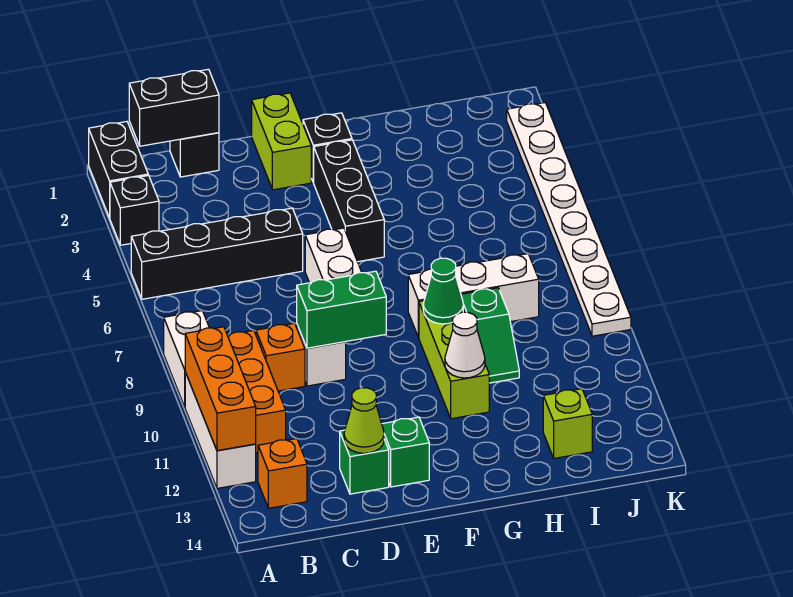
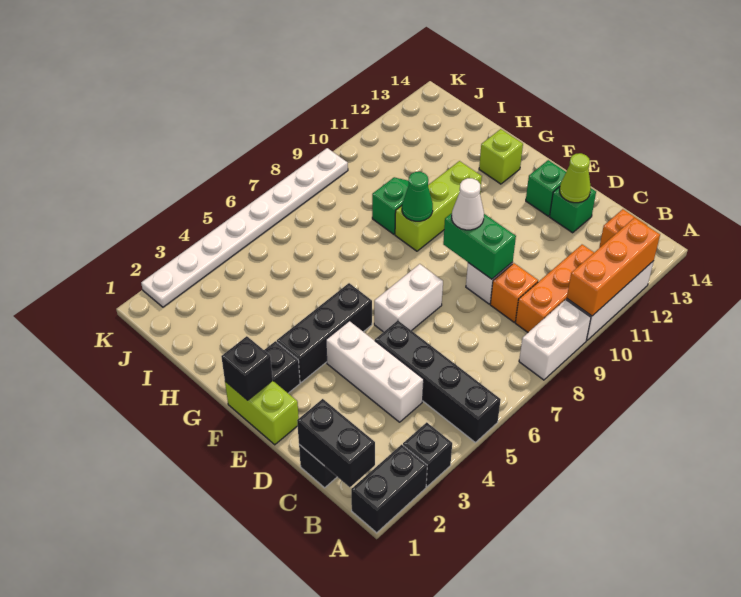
lime brick E1:E2 level 1 -> lime brick E1:F1 level 1
none -> black brick F1 level 2
white brick G8:I8 level 1 -> white brick C4:E4 level 1
white cone G11 level 2 -> white cone E9 level 3
lime brick I13 level 1 -> lime brick G13 level 1

